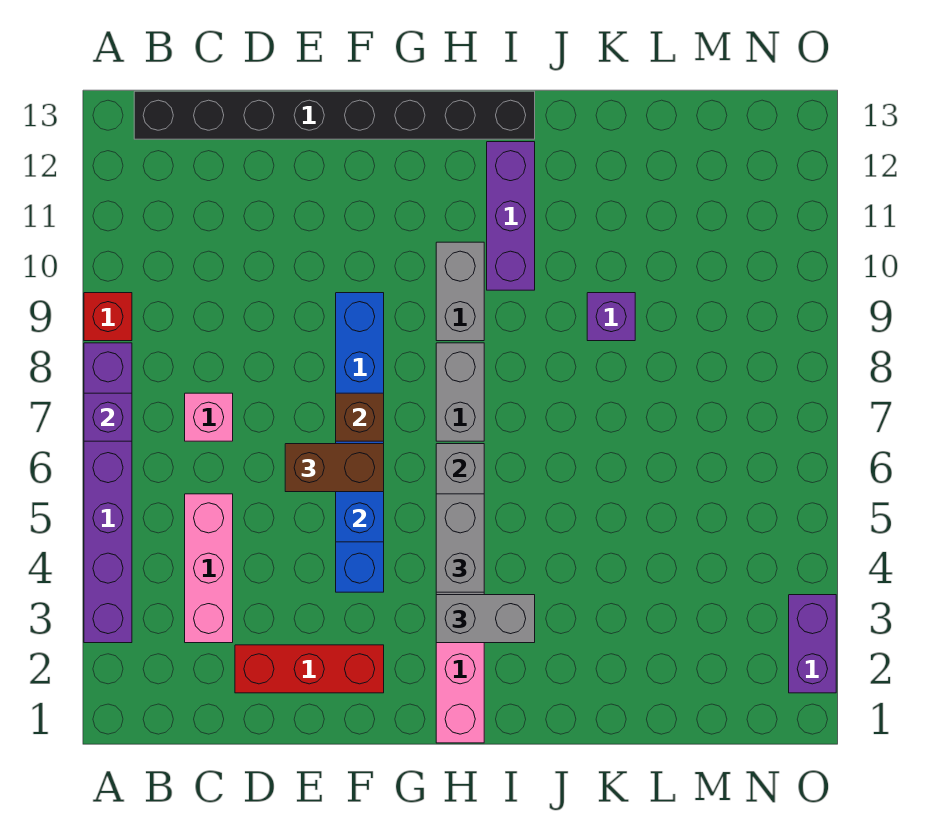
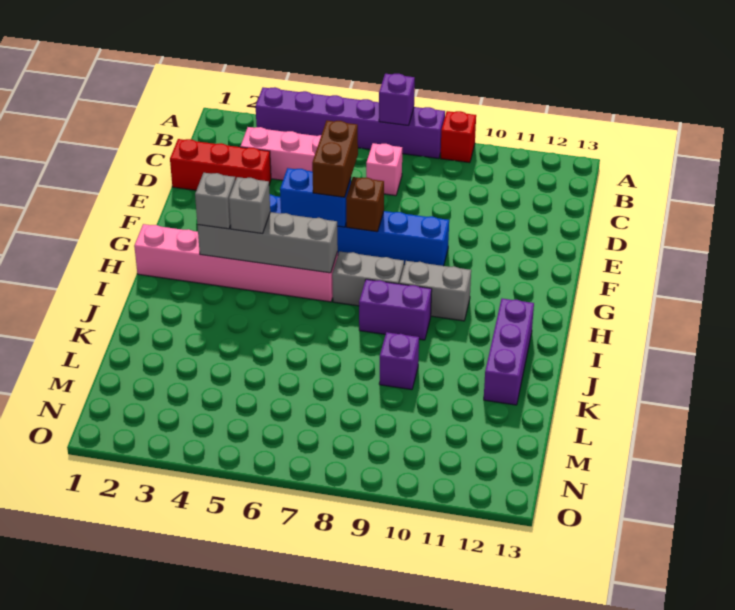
black brick B13:I13 level 1 -> none
red brick D2:F2 level 1 -> red brick D1:D3 level 1
grey brick H3:I3 level 3 -> grey brick H3 level 3
grey brick H4:H5 level 3 -> grey brick H4 level 3
purple brick I10:I12 level 1 -> purple brick I12:K12 level 1
purple brick O2:O3 level 1 -> purple brick I8:I9 level 1

